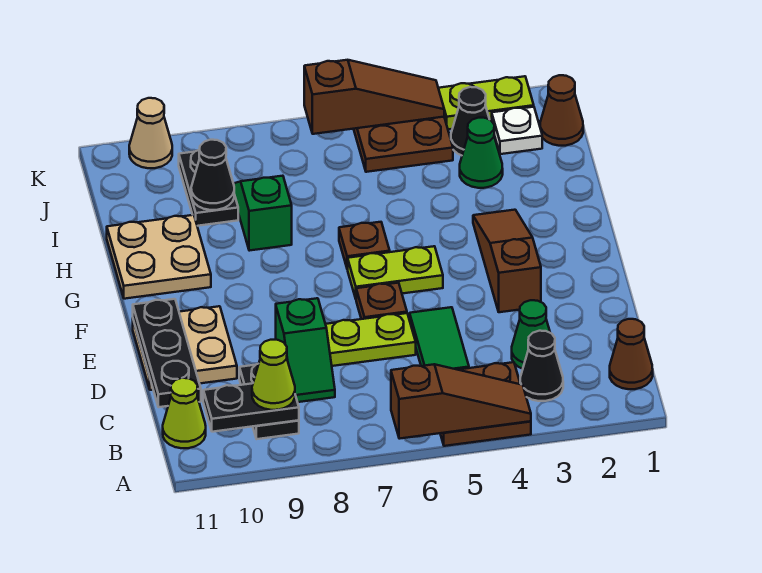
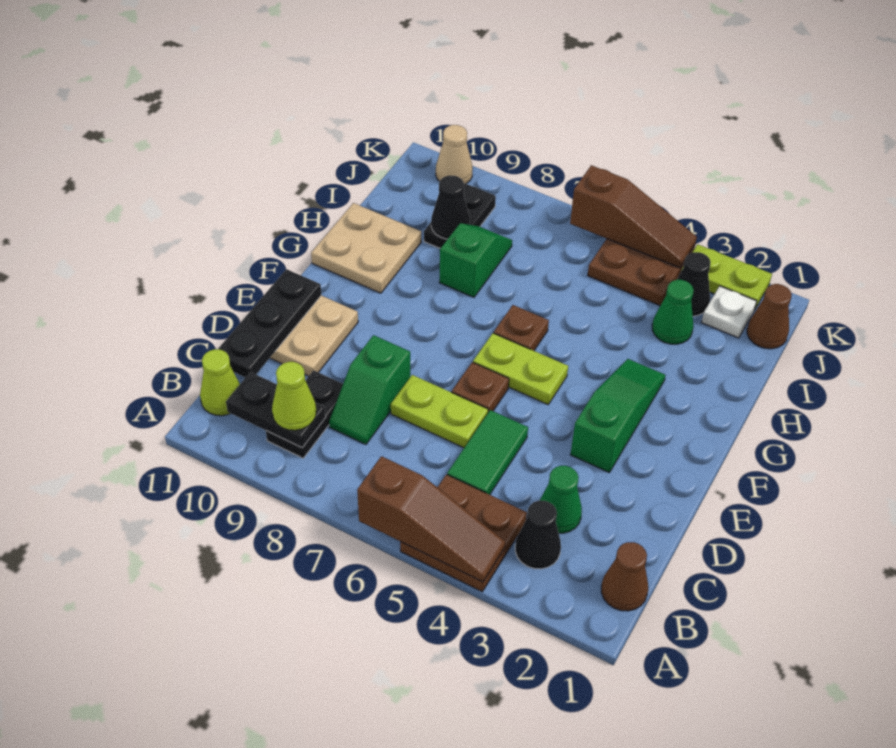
brown slope E3:G3 level 1 top E -> green slope E3:G3 level 1 top E

